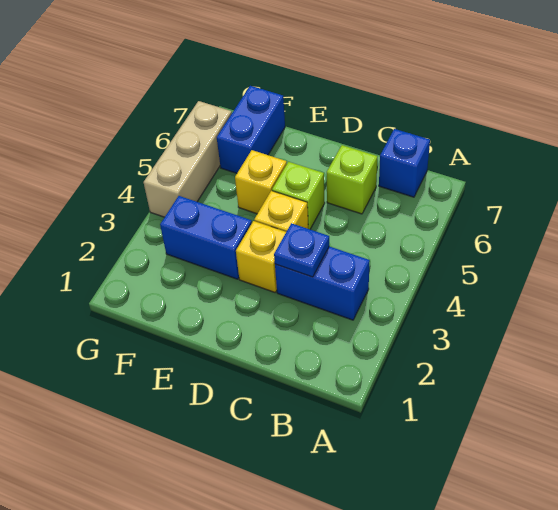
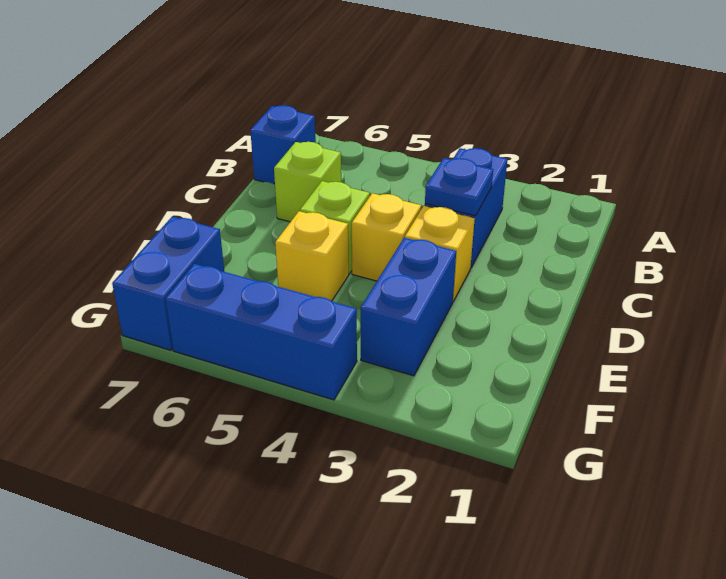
blue brick F6:F7 level 1 -> blue brick F7:G7 level 1
tan brick G4:G6 level 1 -> blue brick G4:G6 level 1

